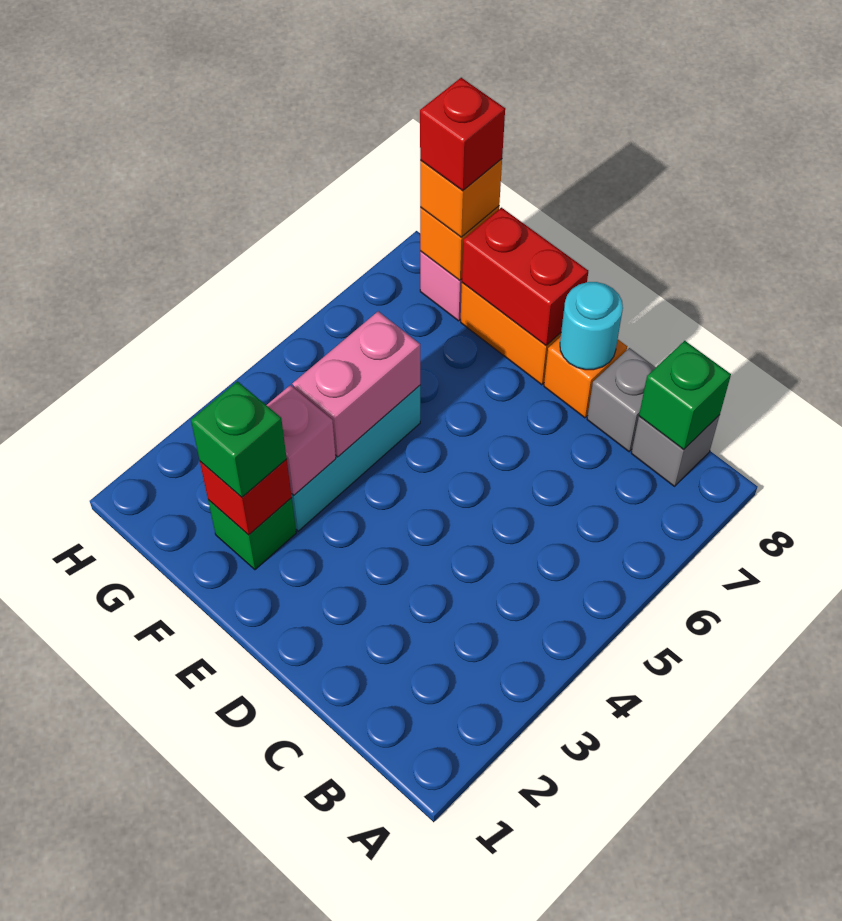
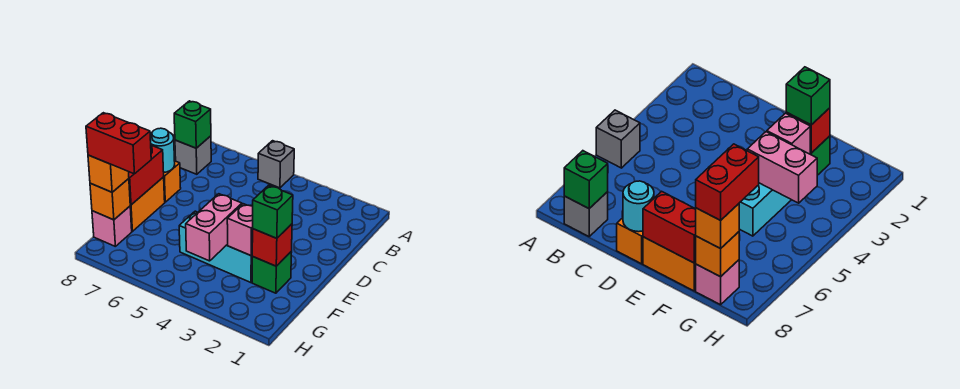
grey brick C8 level 1 -> grey brick A5 level 1
pink brick F4:F5 level 2 -> pink brick F4:G4 level 2
red brick G8 level 4 -> red brick G7:G8 level 4

